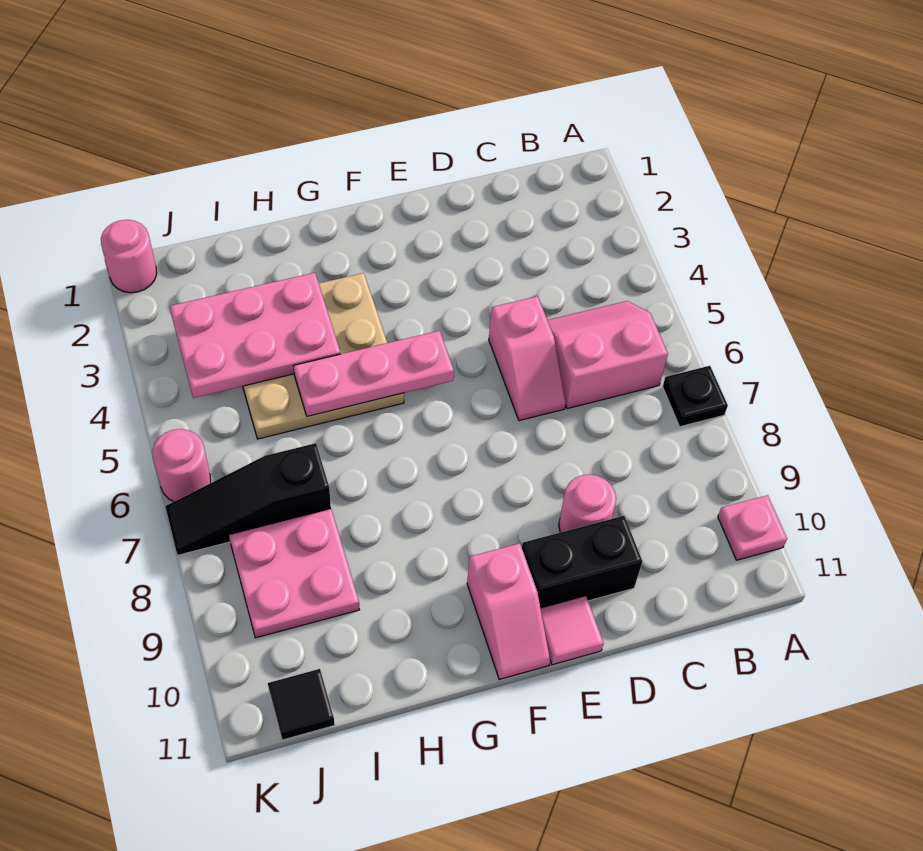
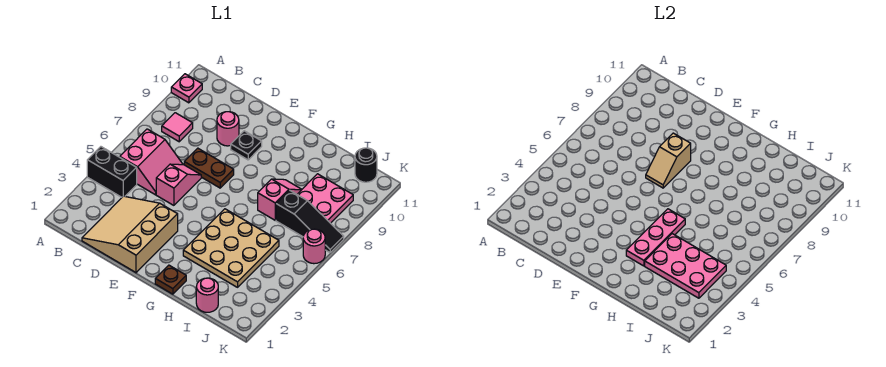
black plate A7 level 1 -> black plate E9 level 1
pink slope B5:C6 level 1 top 6 -> pink slope B5:C6 level 1 top B
none -> tan slope C1:E3 level 1 top E
none -> brown plate D7:E7 level 1
black brick D10:E10 level 1 -> black brick A4:B4 level 1
none -> tan slope E7:E8 level 2 top 8
pink tile E11 level 1 -> pink tile B8 level 1
pink plate F5:H5 level 2 -> pink plate G3:G5 level 2
pink slope F10:F11 level 1 top 10 -> pink slope H7:H8 level 1 top 7
none -> brown plate G1 level 1
black tile J11 level 1 -> black round brick J11 level 1
pink round brick K1 level 1 -> pink round brick I1 level 1

